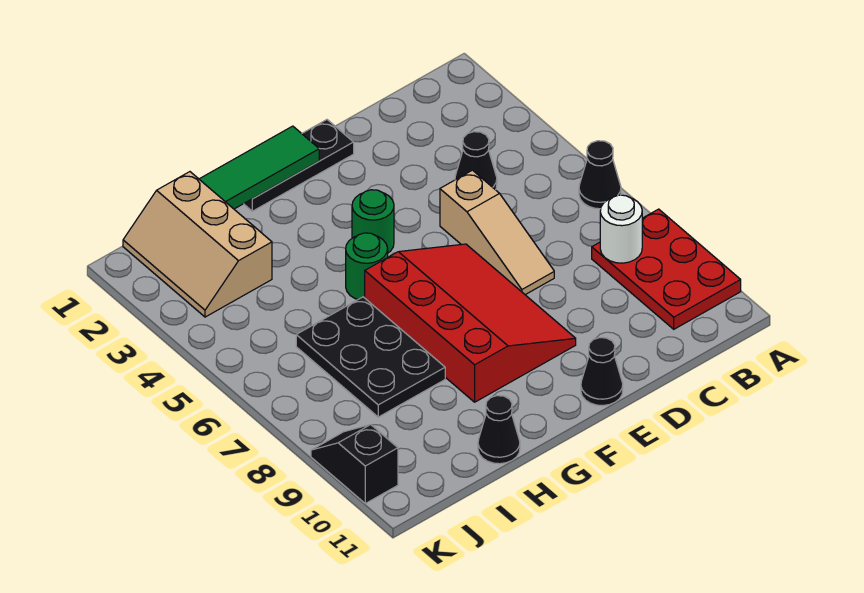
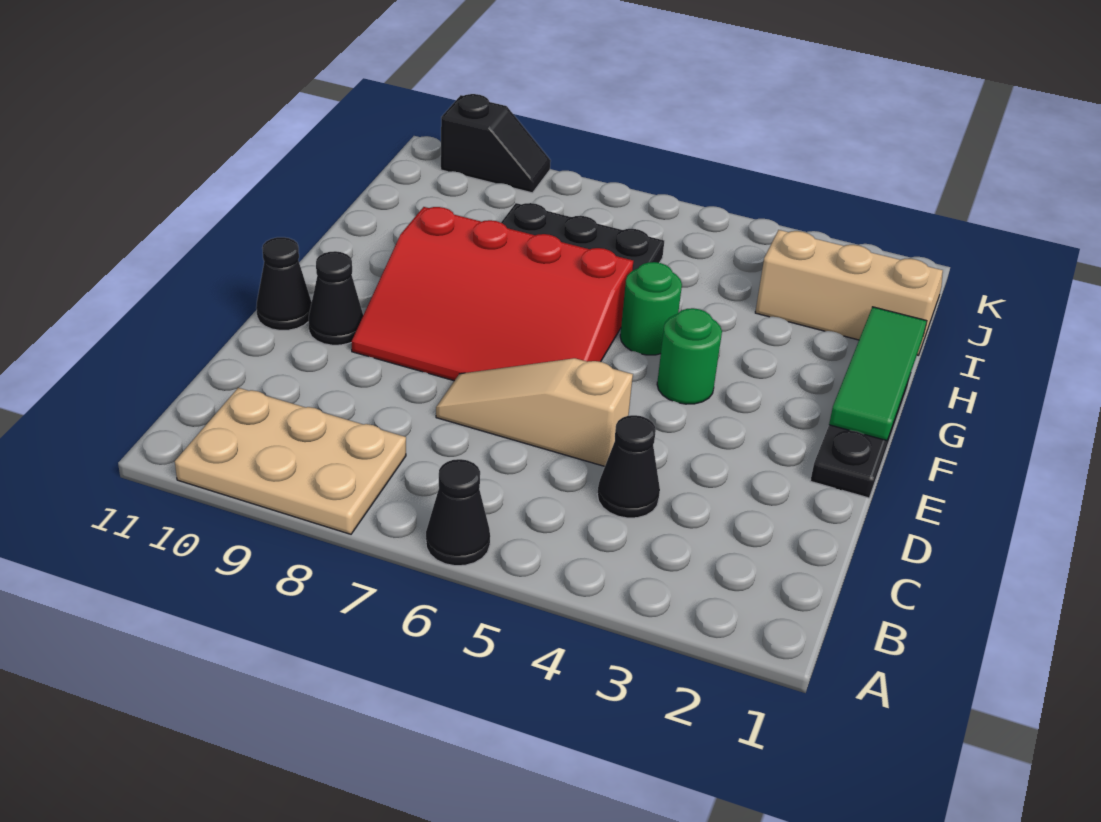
red plate A8:B10 level 1 -> tan plate A8:B10 level 1
white round brick B8 level 2 -> none
black cone H11 level 1 -> black cone E10 level 1

